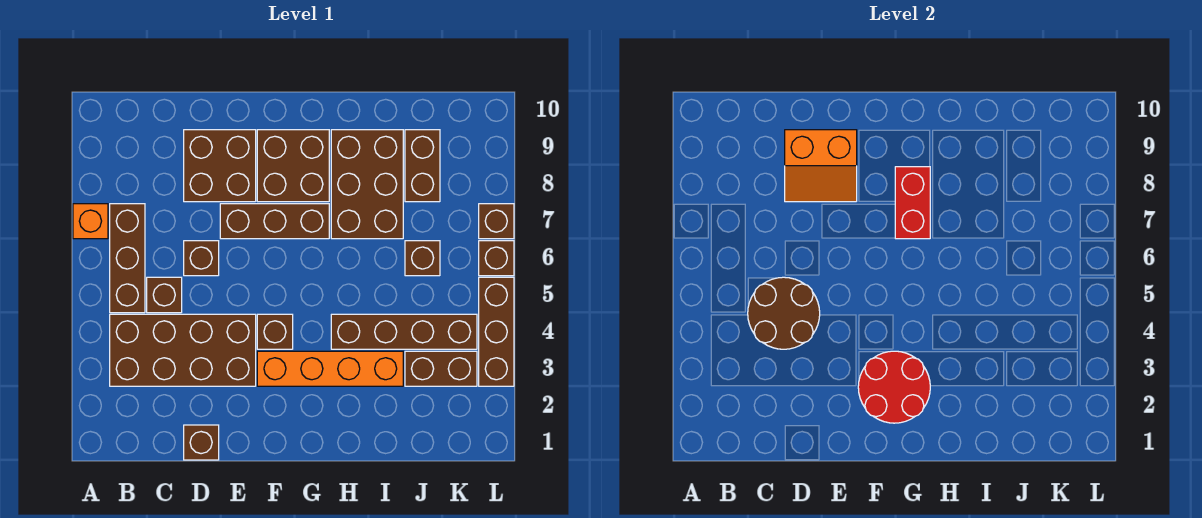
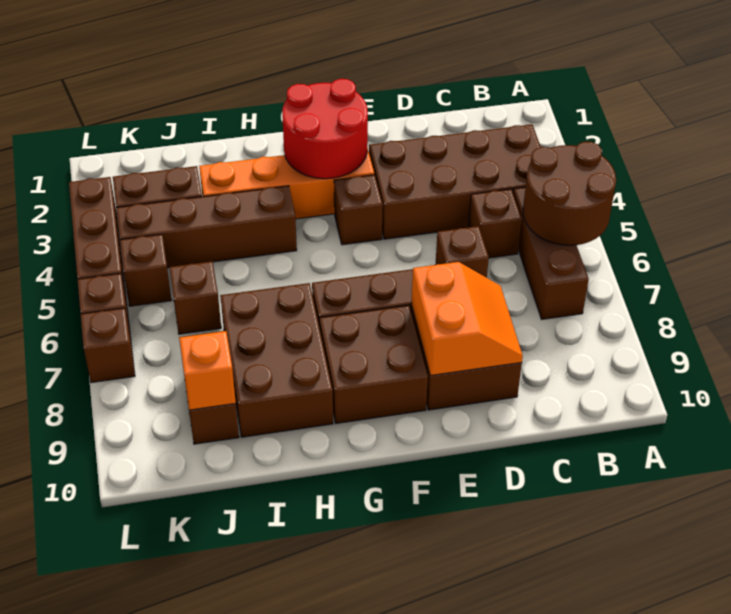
orange brick A7 level 1 -> orange brick J9 level 2
brown round brick C4:D5 level 2 -> brown round brick A5:B6 level 2
brown brick D1 level 1 -> brown brick K5 level 1
orange slope D8:E9 level 2 top 9 -> orange slope D8:E9 level 2 top E
red brick G7:G8 level 2 -> none

